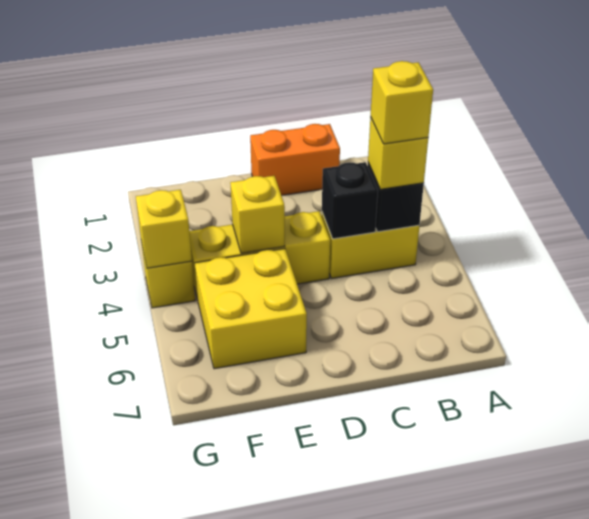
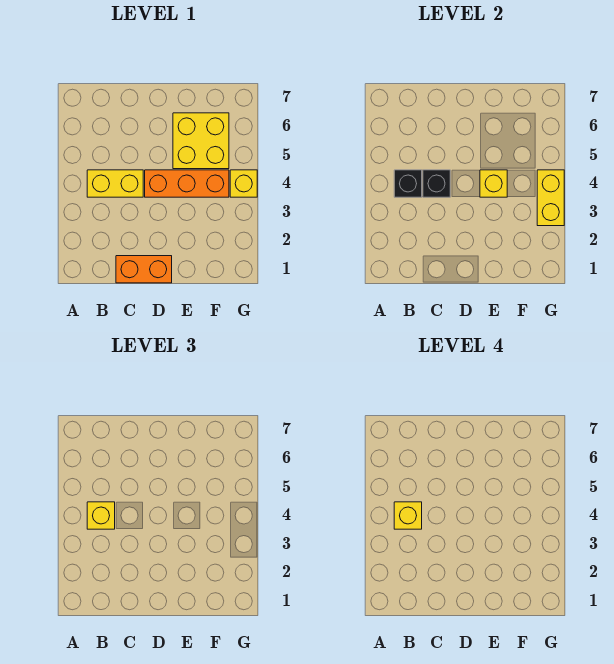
yellow brick D4:F4 level 1 -> orange brick D4:F4 level 1
yellow brick G4 level 2 -> yellow brick G3:G4 level 2

